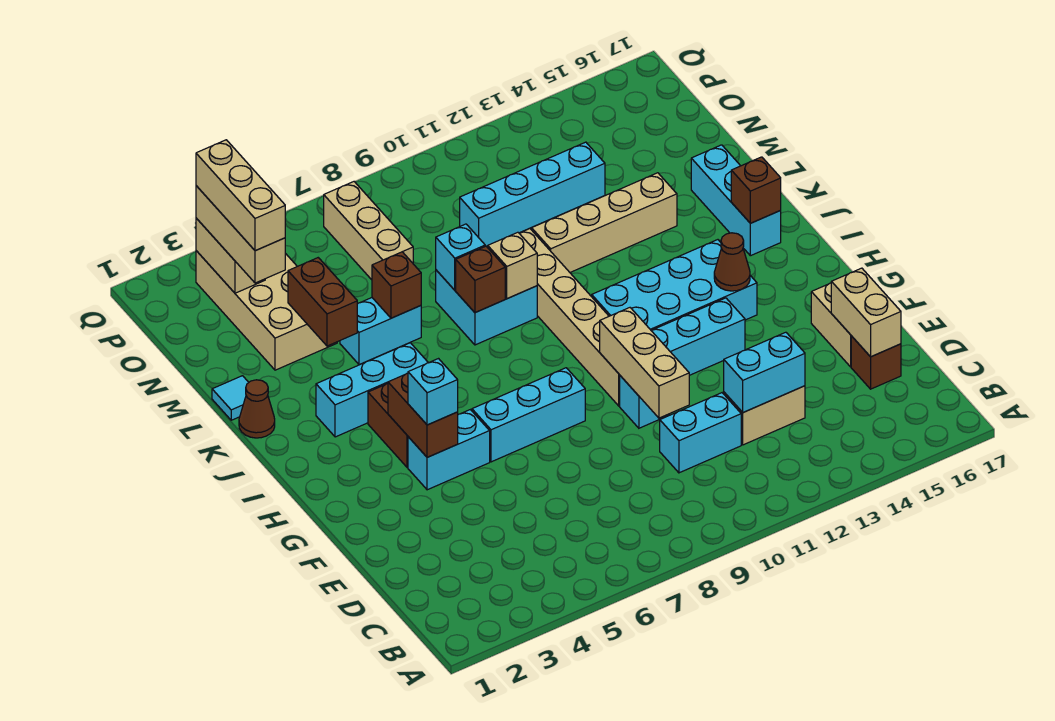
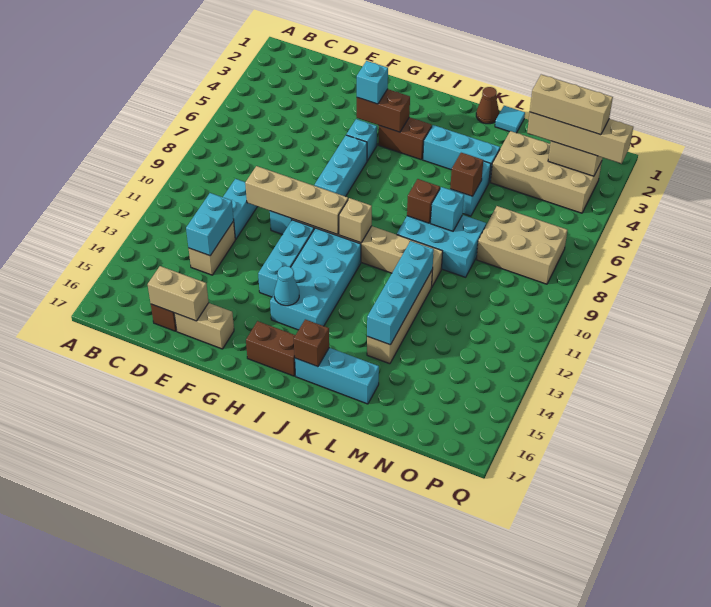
tan brick E10:G10 level 2 -> tan brick E10:H10 level 2
cyan brick G4:G5 level 1 -> cyan brick G5 level 1
brown cone H14 level 2 -> cyan cone H14 level 2
cyan brick J3:J5 level 1 -> cyan brick J4:L4 level 1
cyan brick K8:L9 level 1 -> cyan brick K8:M9 level 1
tan brick K9 level 2 -> tan brick I10 level 2
brown brick L4:M4 level 2 -> brown brick H16:I16 level 1
tan brick N3:P3 level 3 -> tan brick N3:Q3 level 3
tan brick N7:P7 level 1 -> tan brick N7:P8 level 1
cyan brick N10:N13 level 1 -> cyan brick L11:L14 level 2

